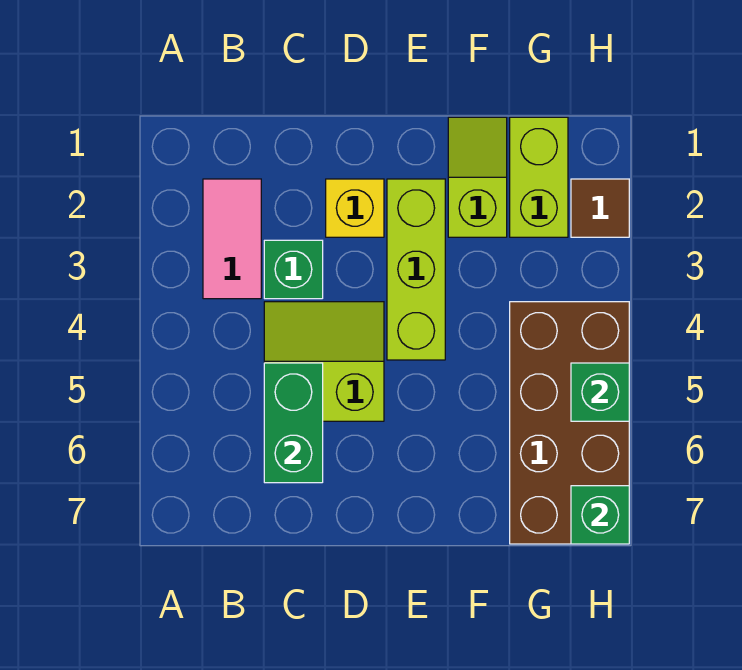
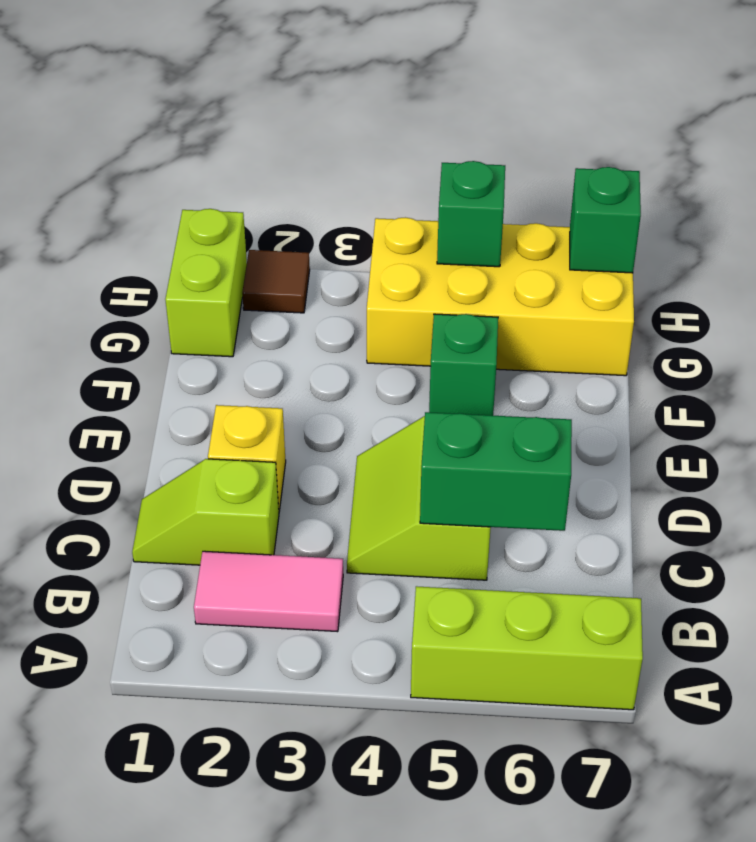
green brick C3 level 1 -> green brick F5 level 1
lime brick E2:E4 level 1 -> lime brick A5:A7 level 1
lime slope F1:F2 level 1 top 2 -> lime slope C1:C2 level 1 top 2
lime brick G1:G2 level 1 -> lime brick G1:H1 level 1
brown brick G4:H7 level 1 -> yellow brick G4:H7 level 1

